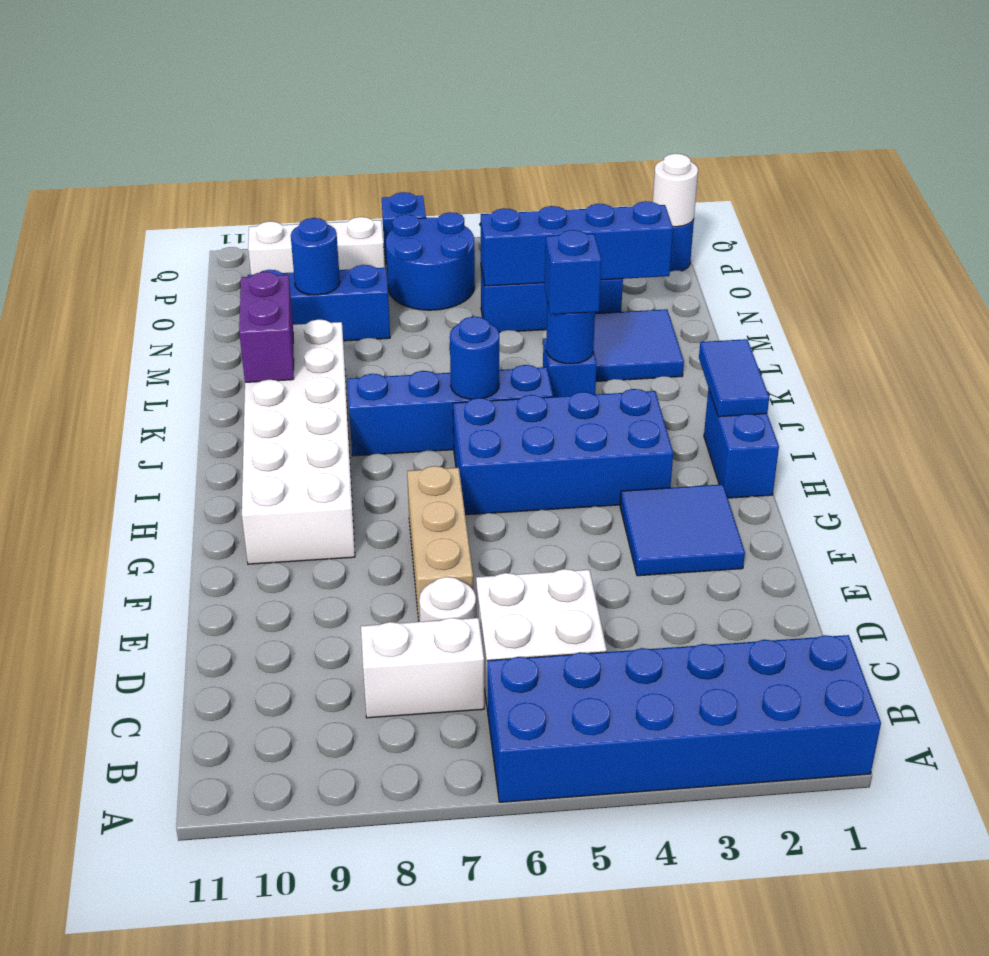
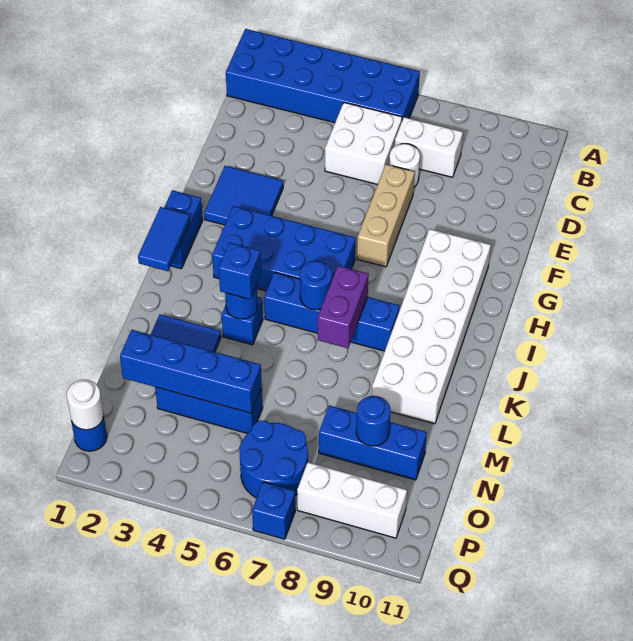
purple brick K10:L10 level 2 -> purple brick J7:K7 level 2

